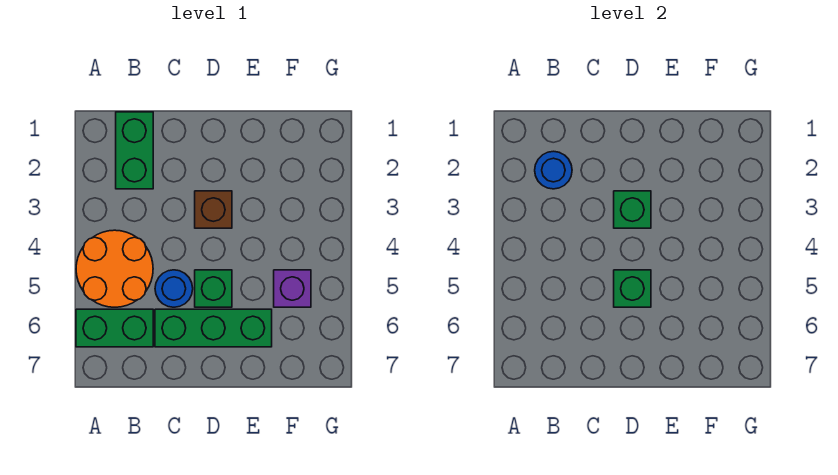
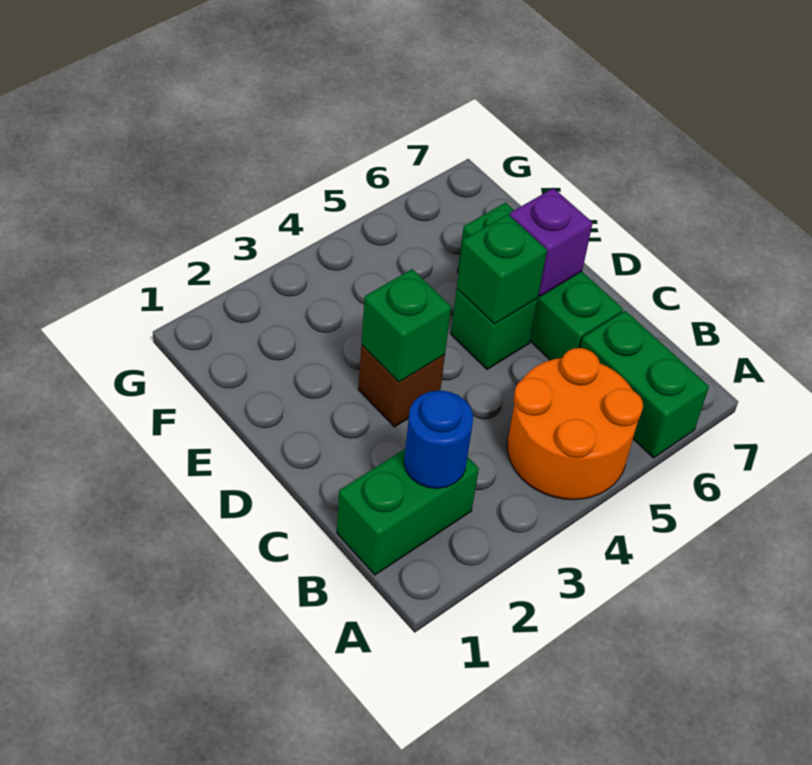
blue round brick C5 level 1 -> none
purple brick F5 level 1 -> purple brick D6 level 2

